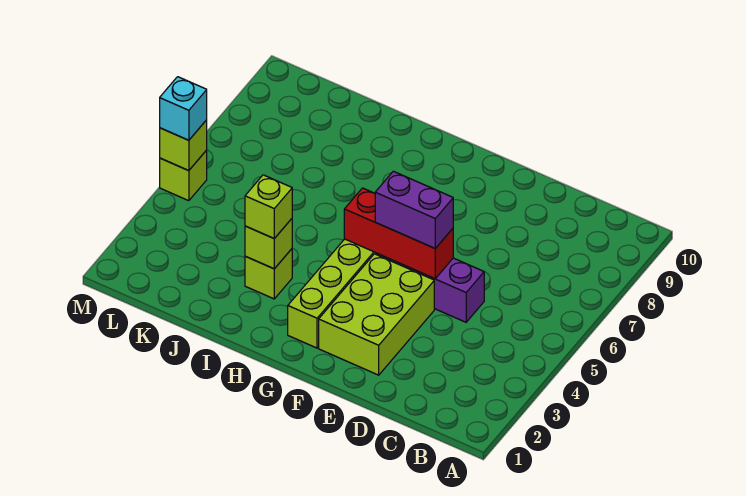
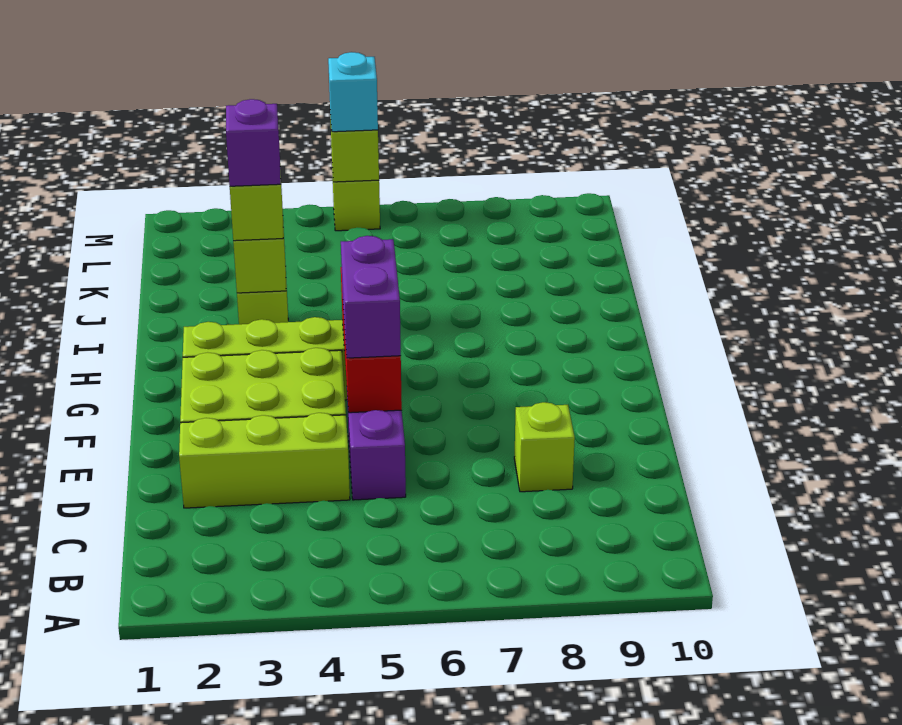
none -> lime brick D2:D4 level 1
none -> lime brick D8 level 1
none -> purple brick I3 level 4

